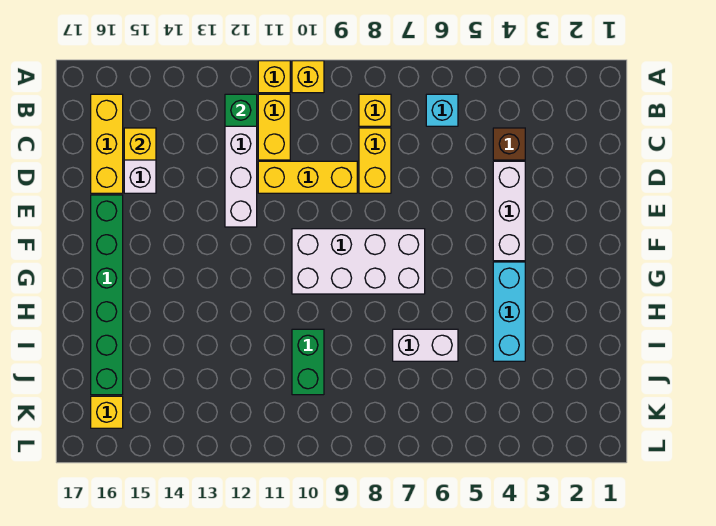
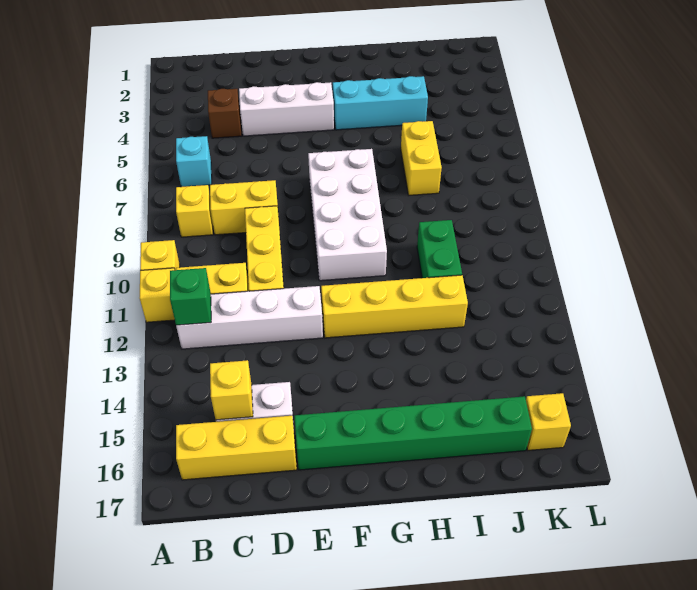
none -> yellow brick F12:I12 level 1
white brick I6:I7 level 1 -> yellow brick I6:I7 level 1
green brick I10:J10 level 1 -> green brick I10:I11 level 1

